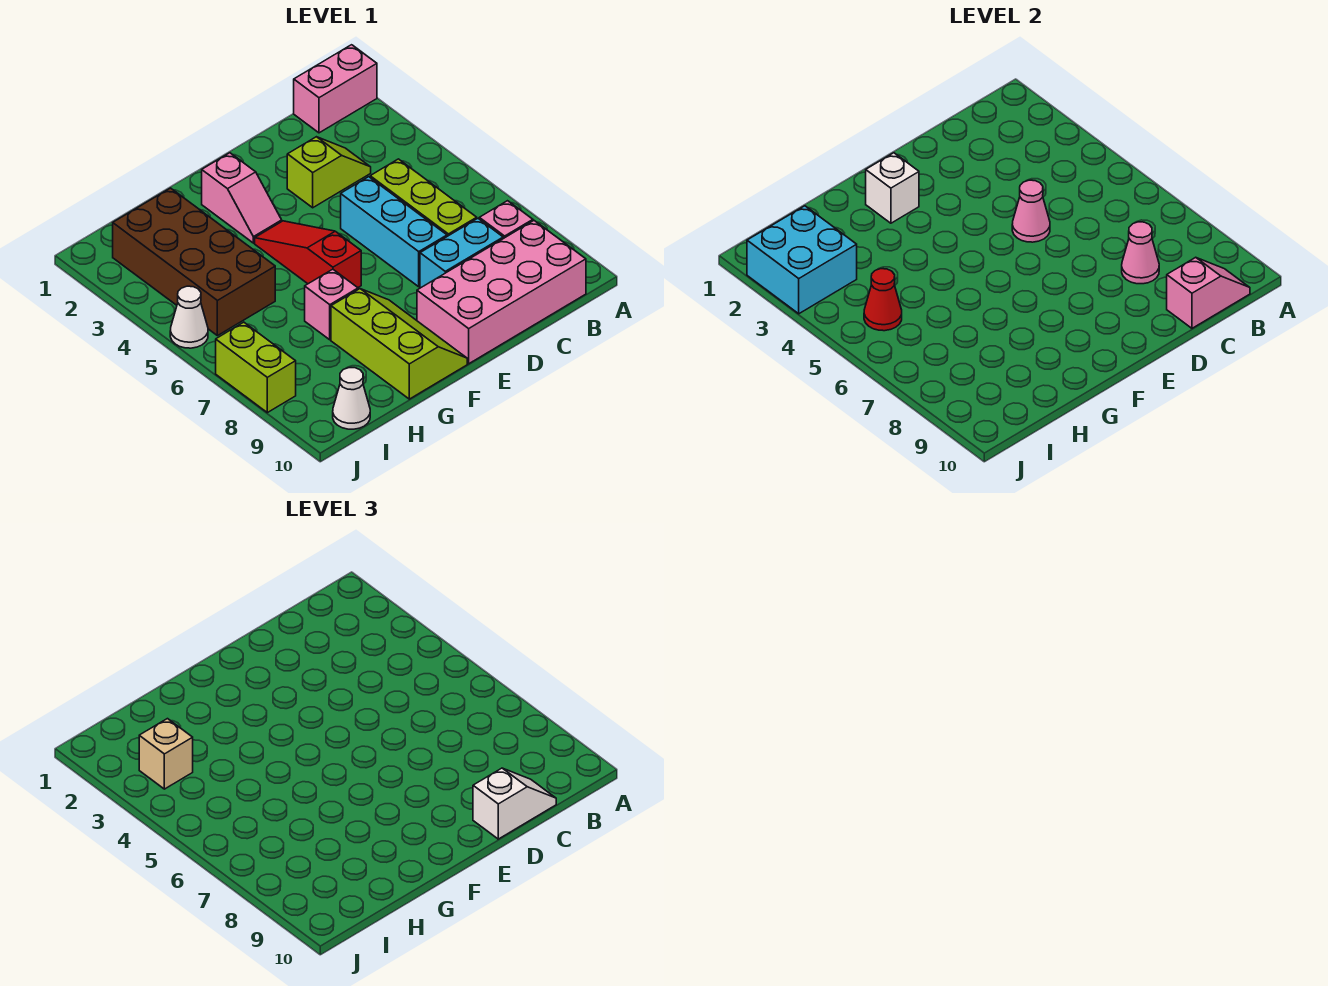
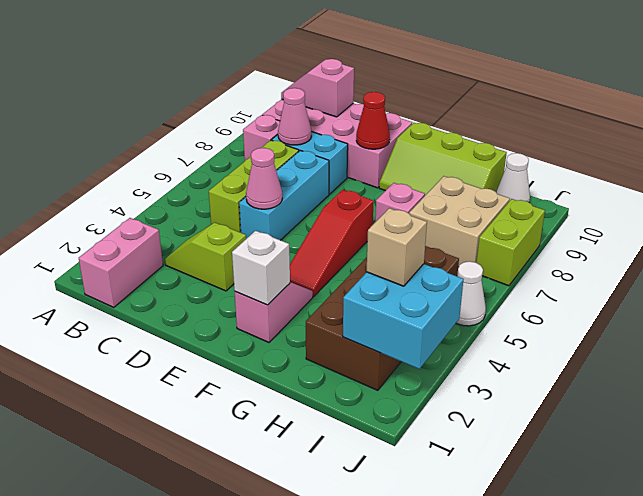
pink brick A1:B1 level 1 -> pink brick B1:B2 level 1
white slope C10:D10 level 3 top D -> none
lime slope F8:G10 level 1 top G -> lime slope F9:H10 level 1 top 10
none -> tan brick H7:I8 level 1
red cone I5 level 2 -> red cone E9 level 2

